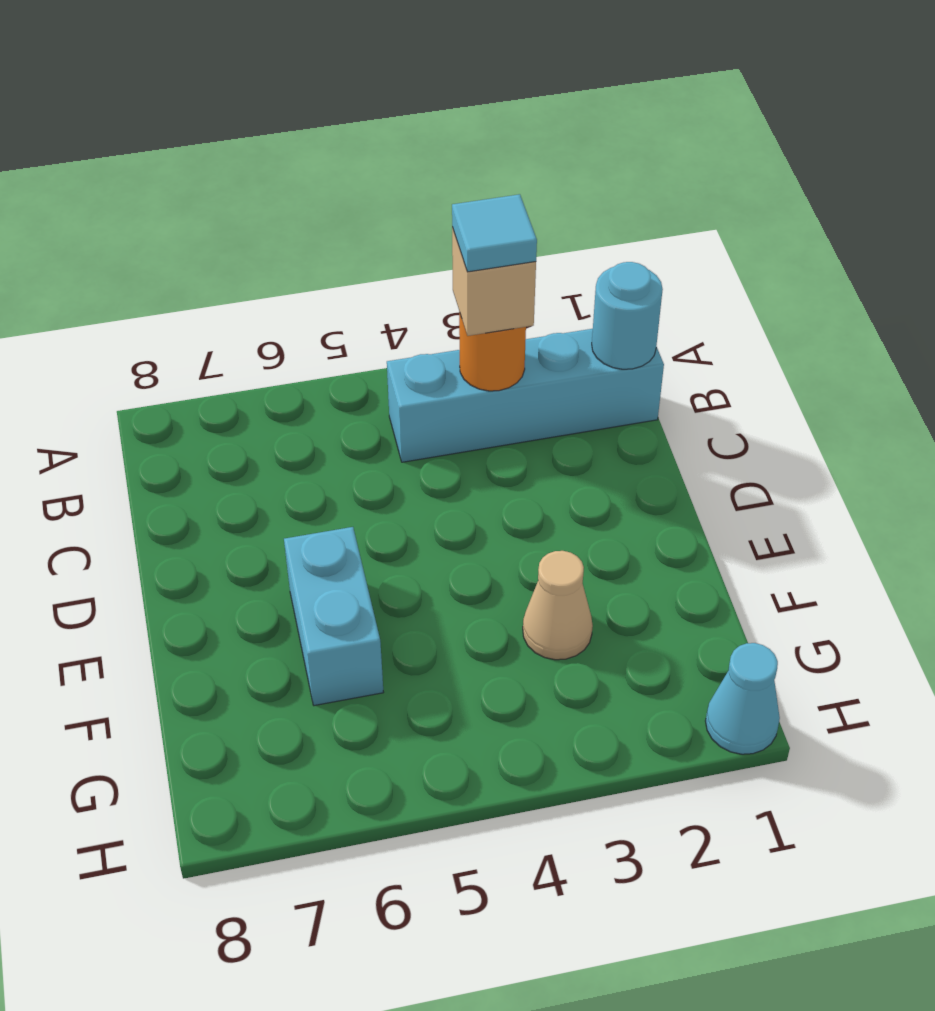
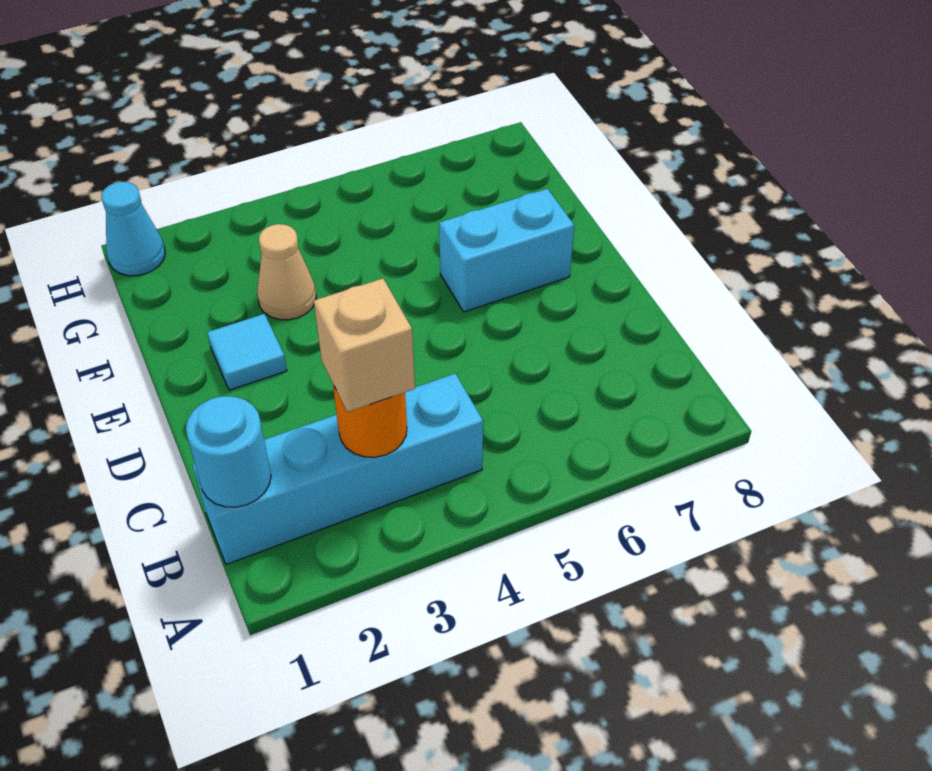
cyan tile B3 level 4 -> cyan tile E2 level 1
cyan brick E6:F6 level 1 -> cyan brick E6:E7 level 1

